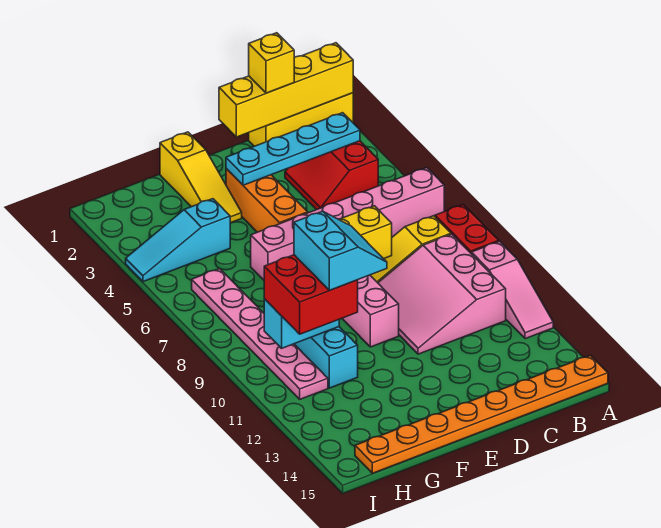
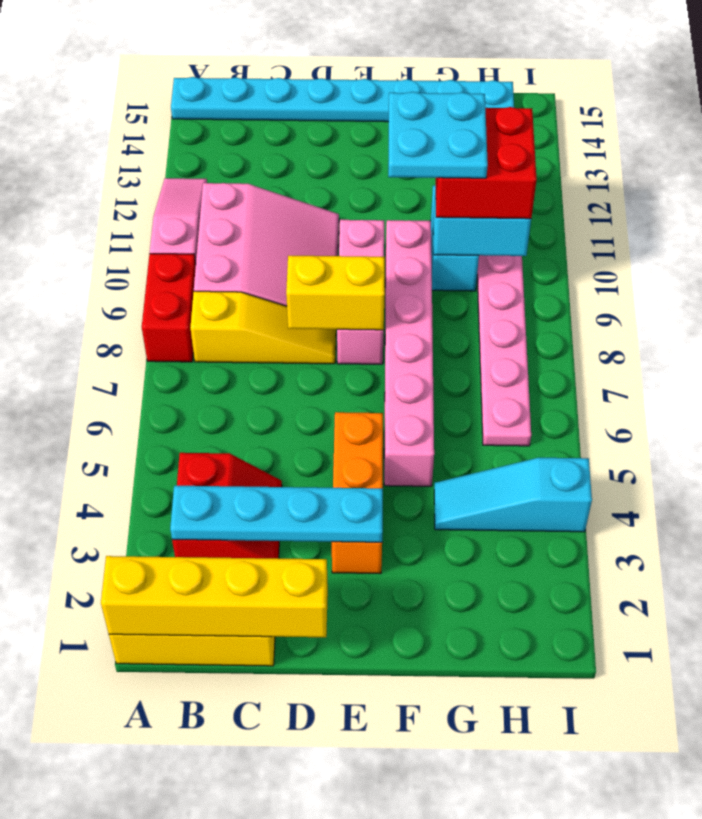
pink brick A6:F6 level 1 -> pink brick F5:F10 level 1
orange plate A15:H15 level 1 -> cyan plate A15:H15 level 1
yellow brick C1 level 3 -> none
yellow slope F1:F3 level 1 top 1 -> none
cyan slope F10:G11 level 4 top G -> cyan plate F10:G11 level 4
cyan slope G4:I4 level 1 top G -> cyan slope G4:I4 level 1 top I

